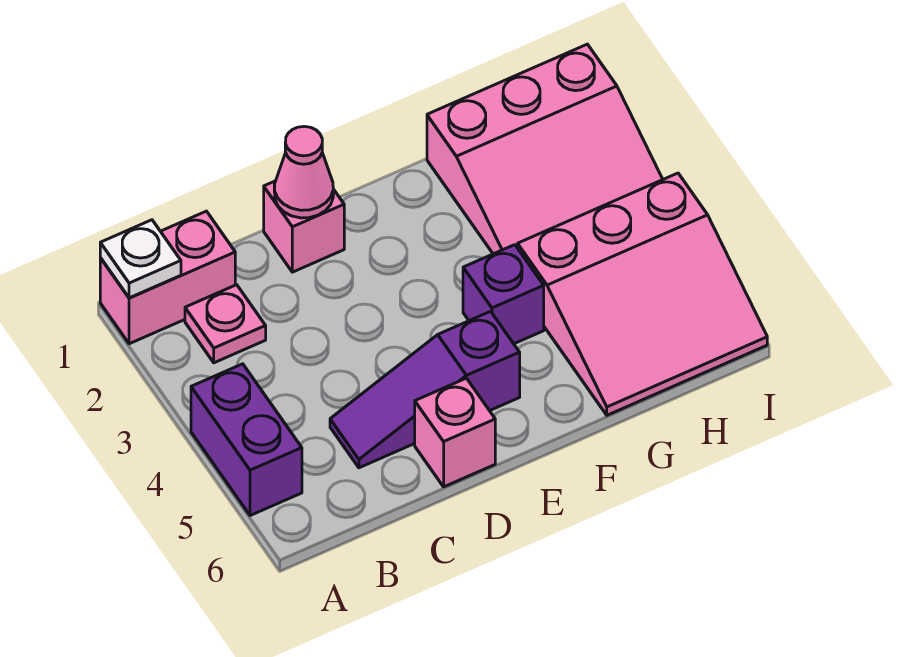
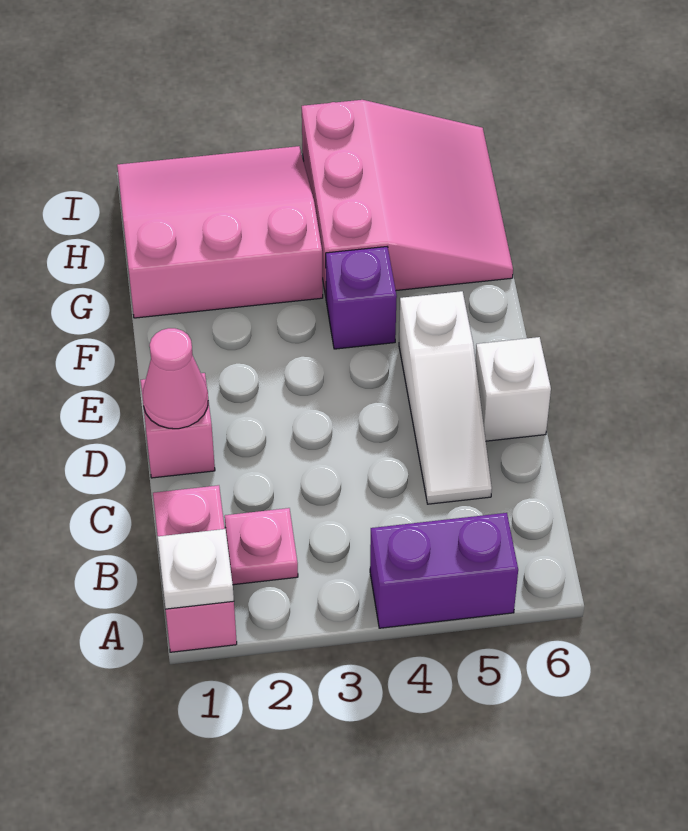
purple slope C5:E5 level 1 top E -> white slope C5:E5 level 1 top E
pink brick D6 level 1 -> white brick D6 level 1
pink slope G1:I3 level 1 top 1 -> pink slope G1:I3 level 1 top G

